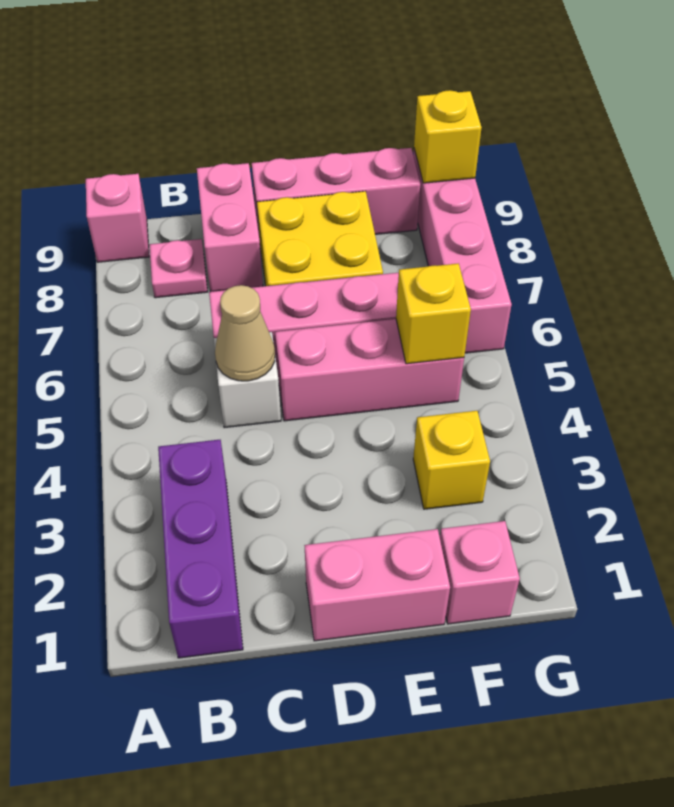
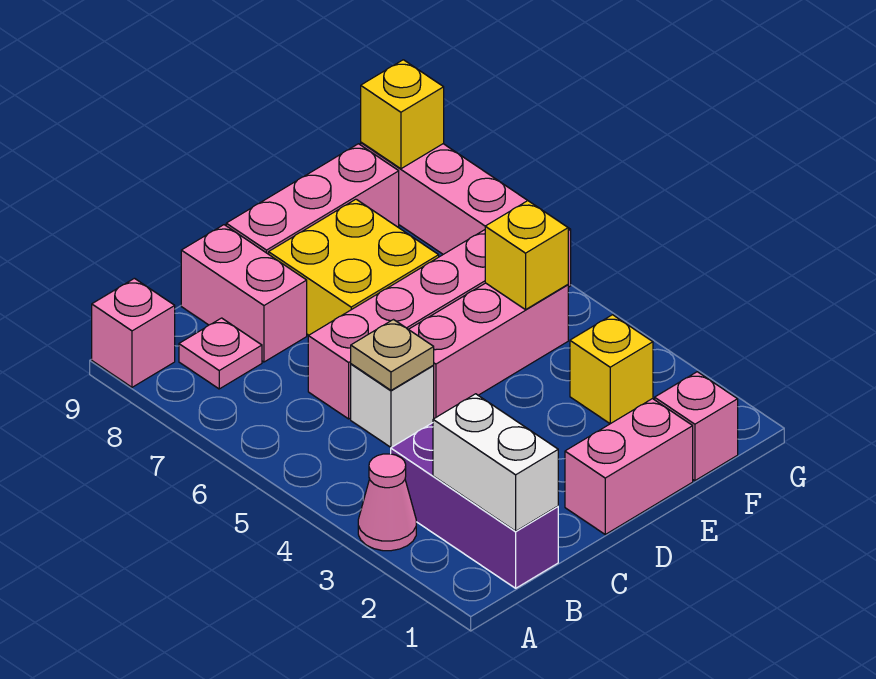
none -> pink cone A3 level 1
none -> white brick B1:B2 level 2
tan cone C5 level 2 -> tan plate C5 level 2

